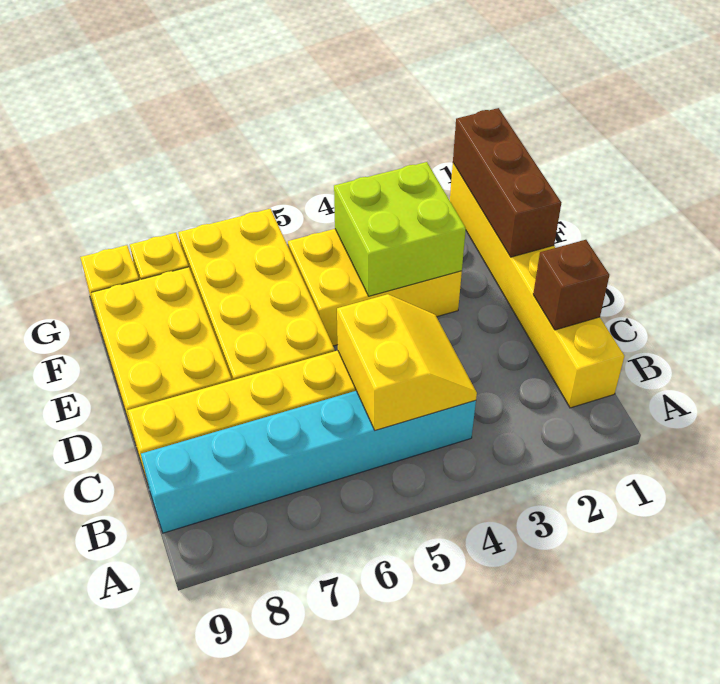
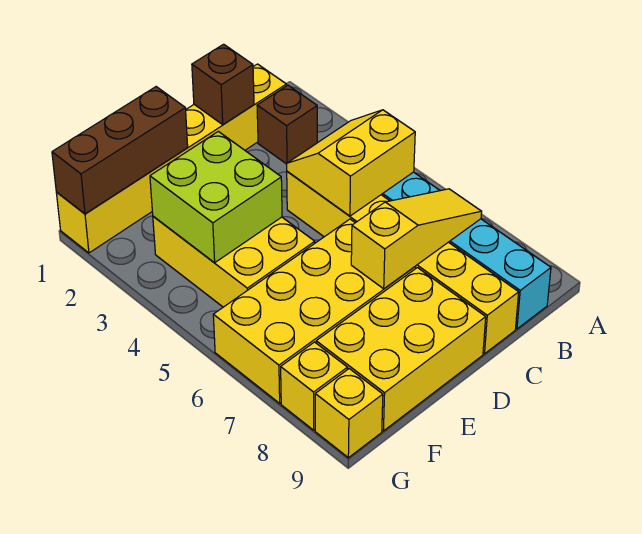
none -> brown brick B2 level 1
none -> yellow slope B7:D7 level 2 top D

